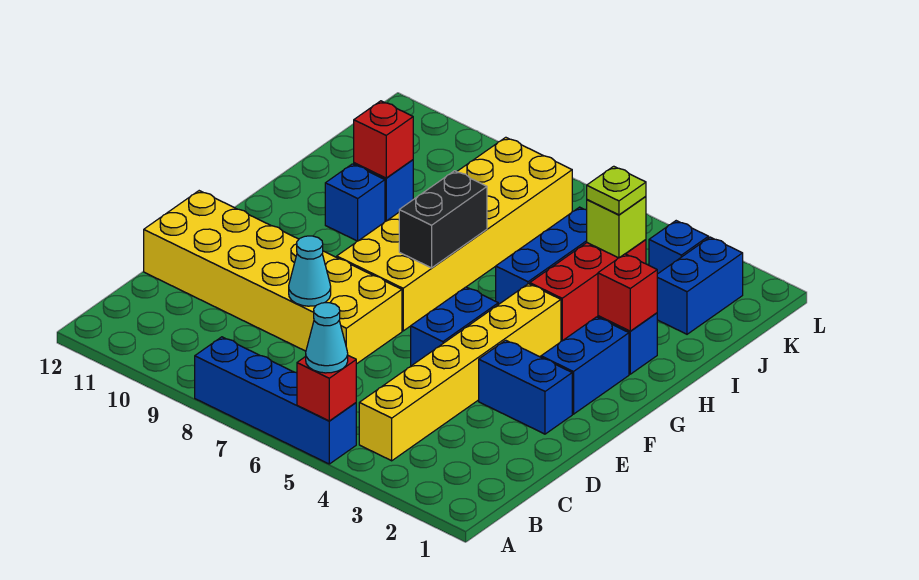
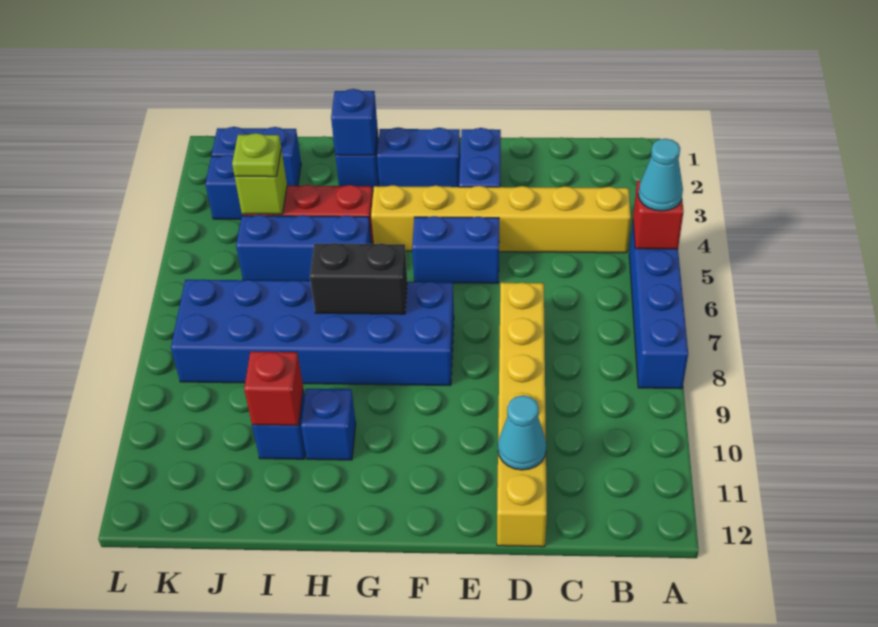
yellow brick D7:E12 level 1 -> yellow brick D7:D12 level 1
cyan cone D8 level 2 -> cyan cone D11 level 2
yellow brick F7:K8 level 1 -> blue brick F7:K8 level 1
red brick H2 level 2 -> blue brick H2 level 2

